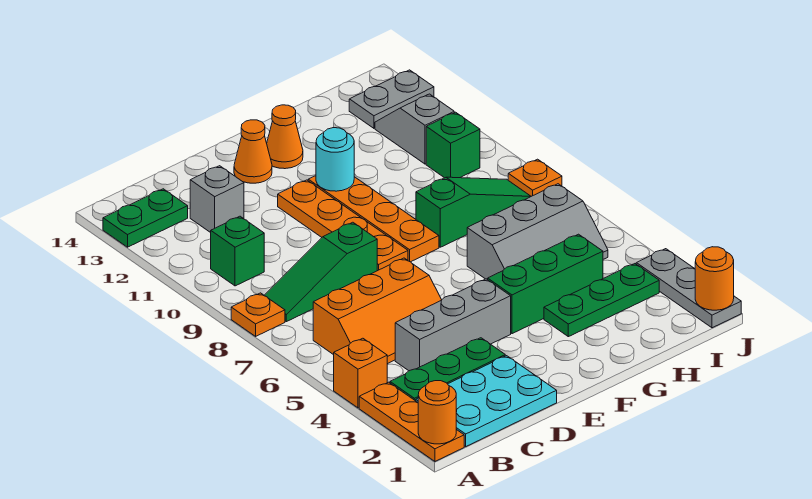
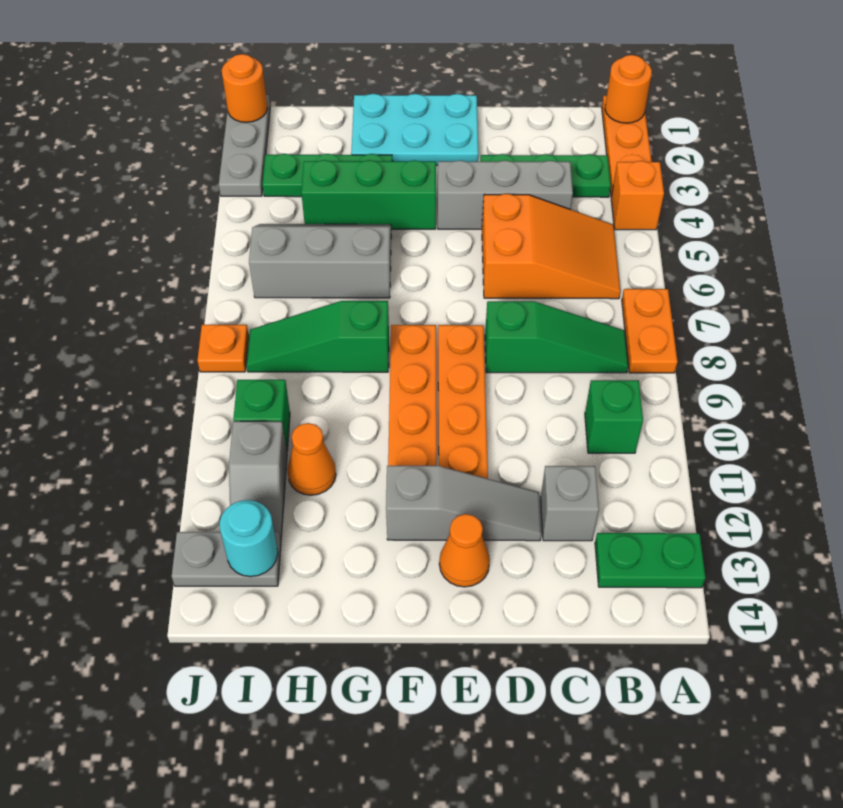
orange plate A8 level 1 -> orange plate A7:A8 level 1
cyan plate B1:D2 level 1 -> cyan plate E1:G2 level 1
orange slope B5:D6 level 1 top 6 -> orange slope B5:D6 level 1 top D
none -> grey slope D12:F12 level 1 top F
cyan round brick F11 level 2 -> cyan round brick I13 level 2
orange cone F13 level 1 -> orange cone H11 level 1

